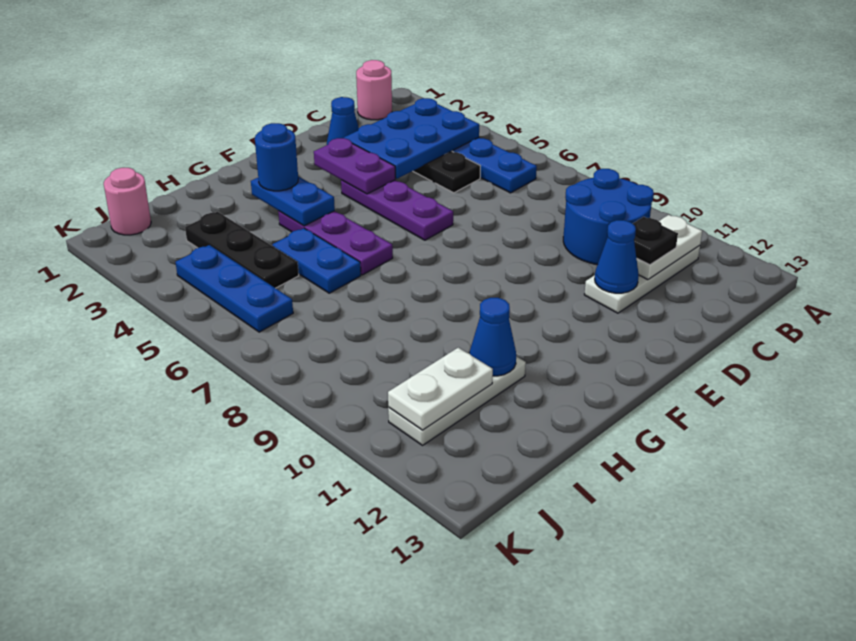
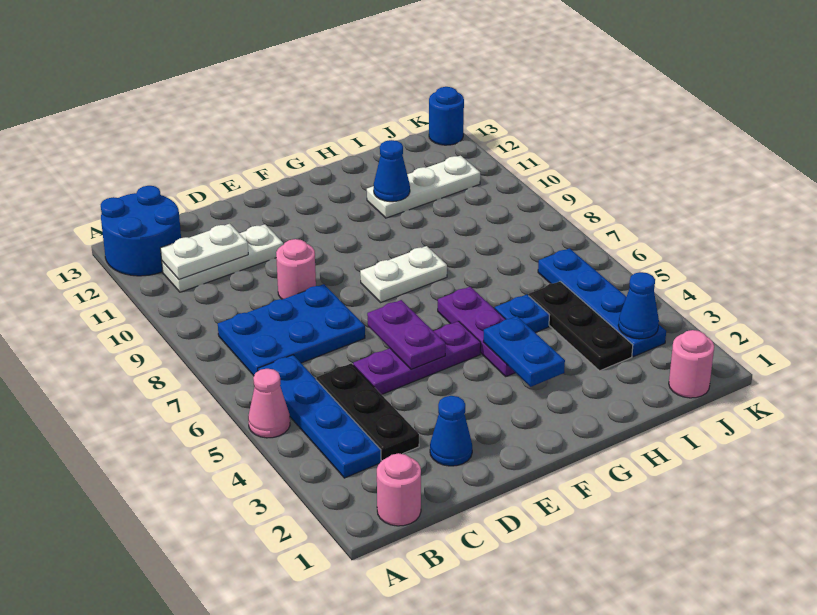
none -> pink cone A5 level 1
blue plate B3:D4 level 2 -> blue plate B7:D8 level 1
blue round brick B9:C10 level 1 -> blue round brick A12:B13 level 1
black plate C11 level 3 -> none
none -> pink round brick D9 level 1
blue cone D11 level 2 -> blue cone J3 level 2
purple plate E3:E4 level 2 -> purple plate E5:E6 level 2
purple plate E4:E6 level 1 -> purple plate D5:F5 level 1
blue round brick G3 level 3 -> blue round brick K13 level 1
blue plate H5:H6 level 1 -> blue plate H5 level 1
white plate I11:J11 level 2 -> white plate F8:G8 level 1
blue plate J4:J6 level 1 -> blue plate J3:J6 level 1

